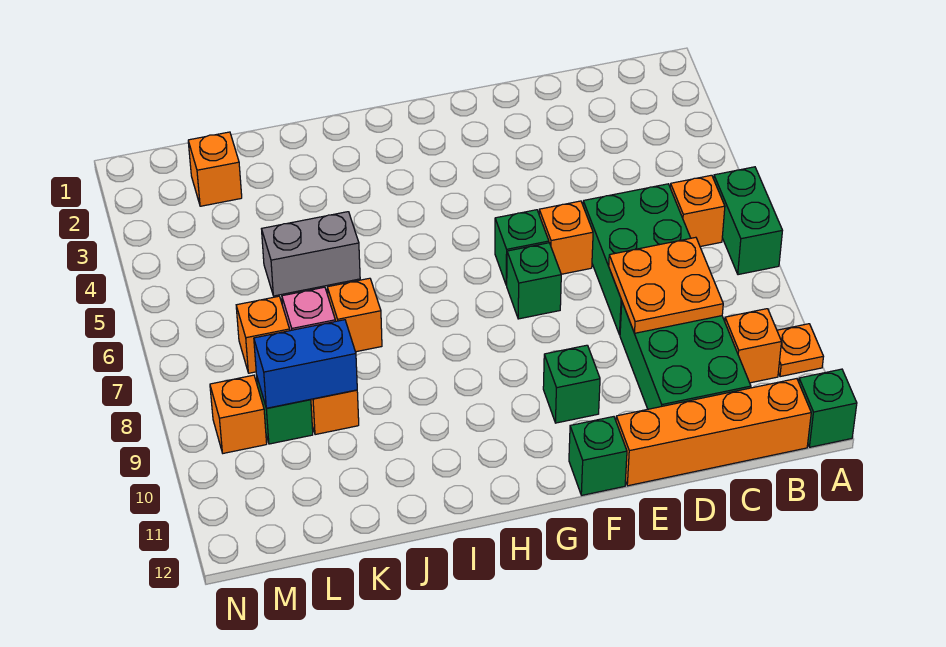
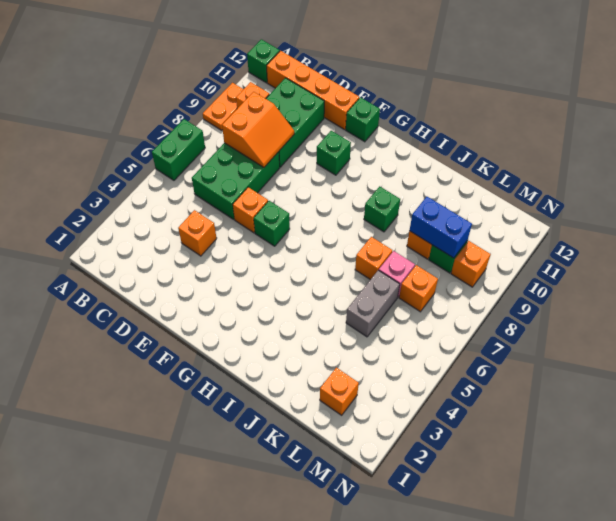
orange plate A10 level 1 -> orange plate A9:A10 level 1
orange brick B6 level 1 -> orange brick D4 level 1
orange plate C8:D9 level 2 -> orange slope C8:D9 level 2 top C
green brick F7 level 1 -> green brick I9 level 1
grey brick J5:K5 level 1 -> grey brick K5:K6 level 1

